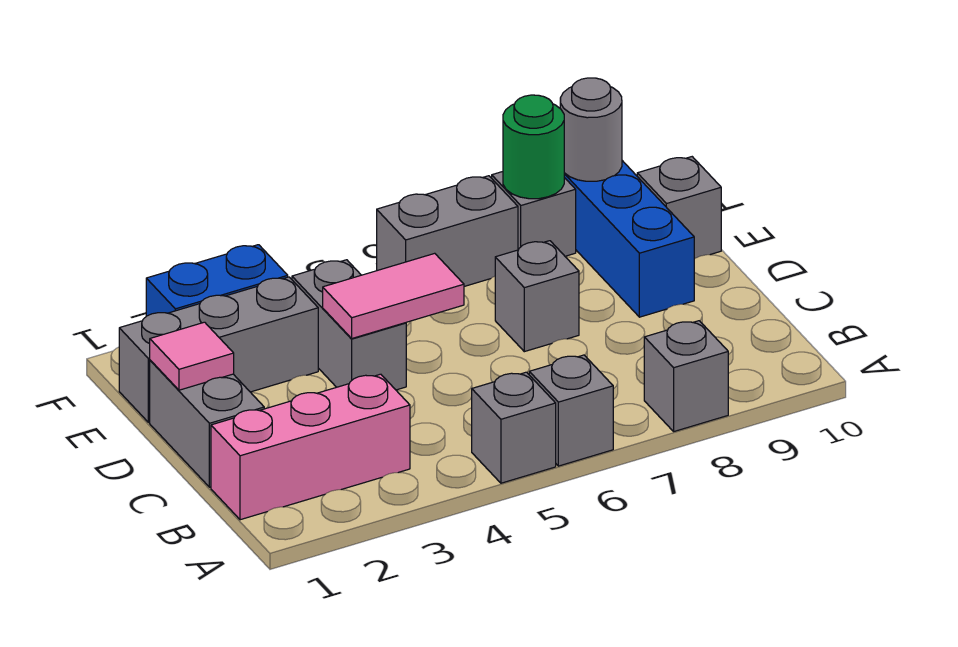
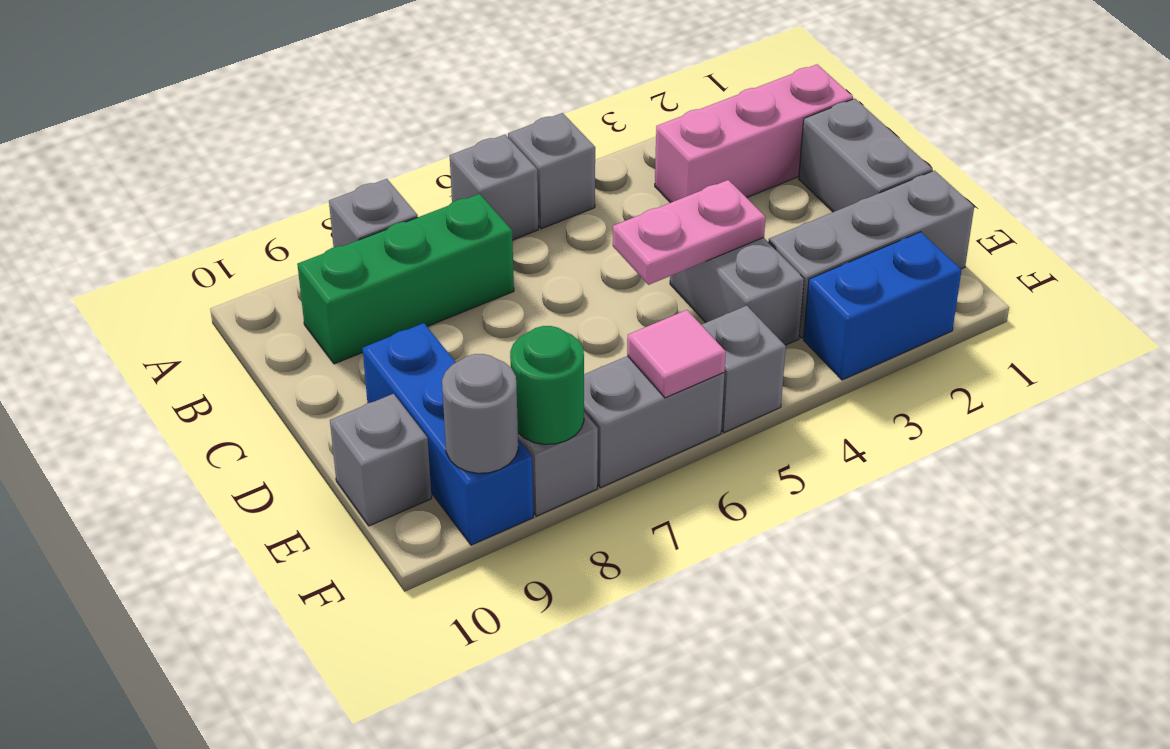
none -> green brick B7:B9 level 1
pink tile D1 level 2 -> pink tile F6 level 2
pink tile D4:D5 level 2 -> pink plate D4:D5 level 2
grey brick D7 level 1 -> grey brick F5 level 1

